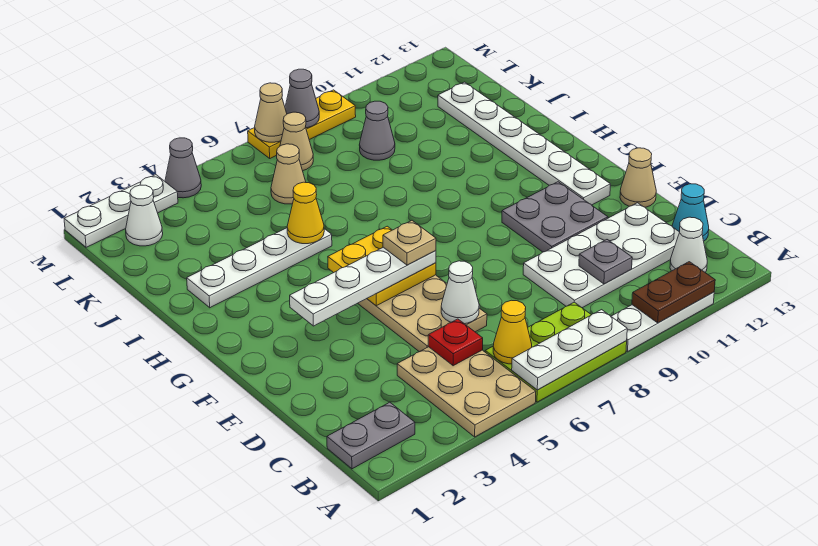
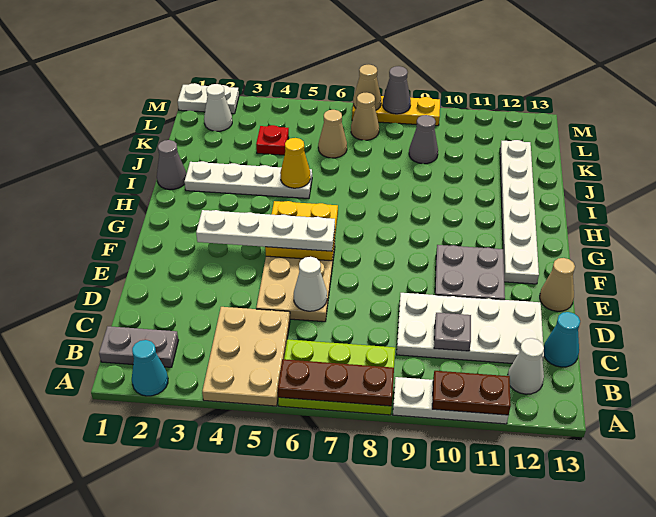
none -> cyan cone A2 level 1
white plate A6:A8 level 2 -> brown plate A6:A8 level 2
yellow cone B6 level 2 -> none
red plate C5 level 2 -> red plate K4 level 1
tan plate F6 level 4 -> none
white plate M1:M3 level 1 -> white plate M1:M2 level 1
grey cone M4 level 1 -> grey cone I1 level 1

